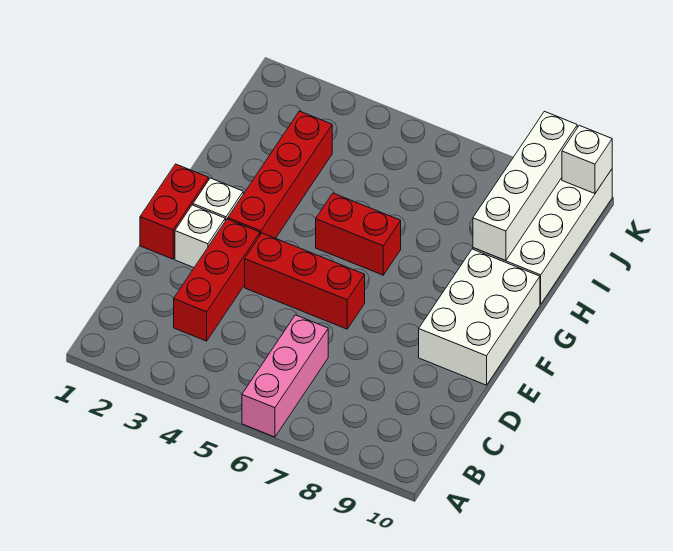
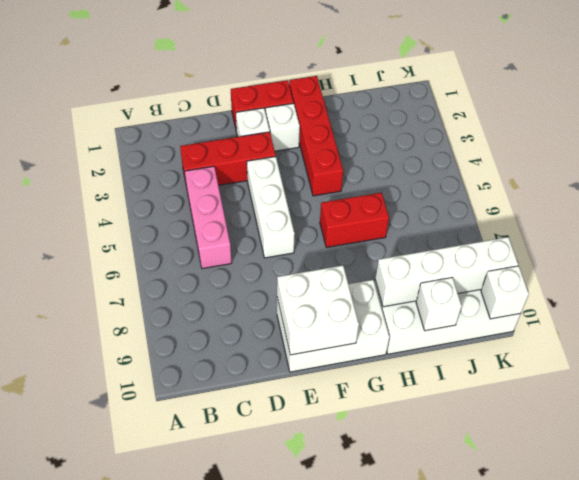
pink brick A6:C6 level 1 -> pink brick C4:C6 level 1
red brick E4:E6 level 1 -> white brick E4:E6 level 1
none -> white brick E9:F10 level 2
red brick F3:I3 level 1 -> red brick G1:G4 level 1
red brick G5:G6 level 1 -> red brick G6:H6 level 1
none -> white brick I10 level 2

